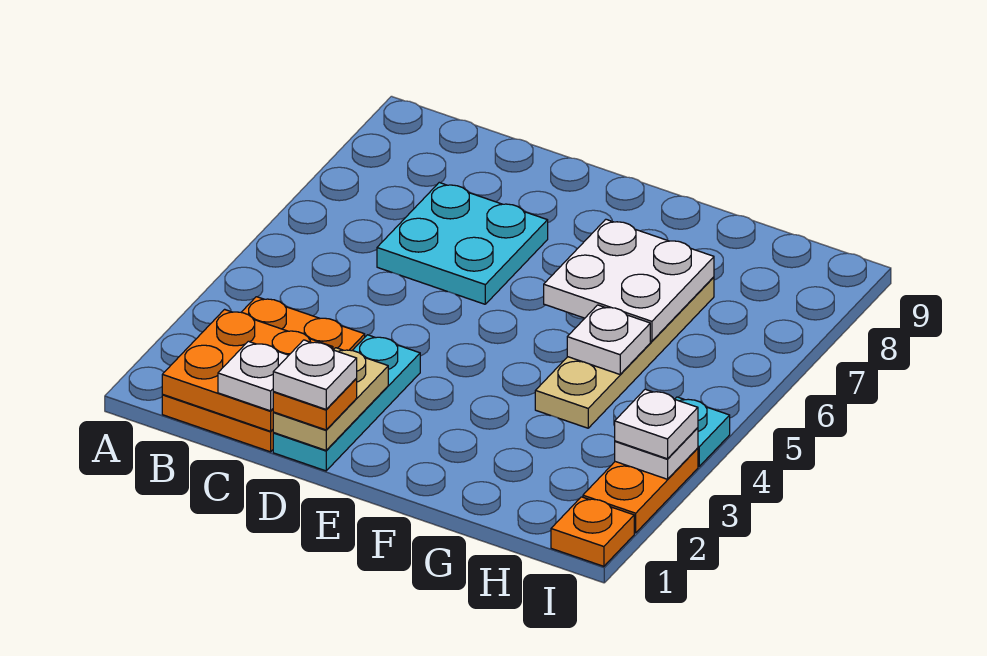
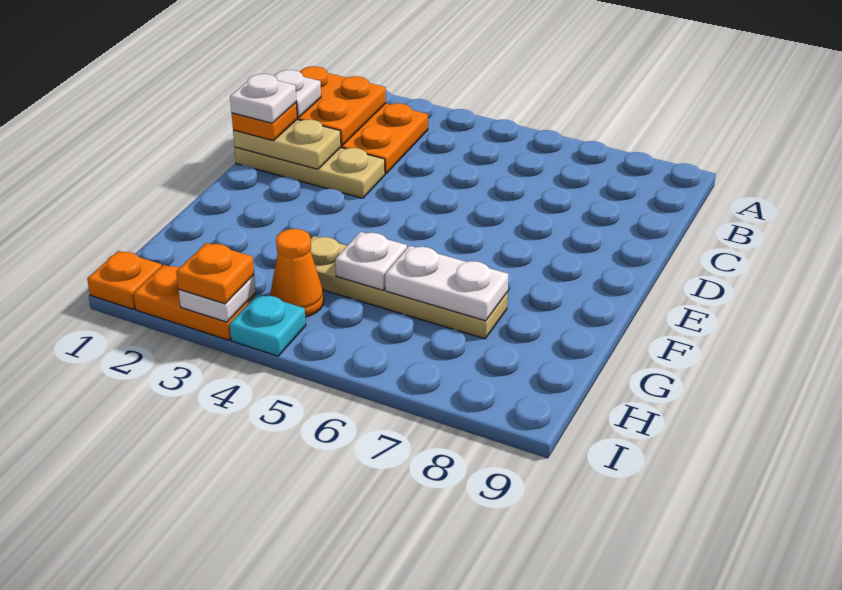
cyan plate C6:D7 level 1 -> none
cyan plate D1:D3 level 1 -> tan plate D1:D3 level 1
white plate F6:G7 level 2 -> white plate G6:G7 level 2
none -> orange cone H4 level 1
white plate I3 level 3 -> orange plate I3 level 3

